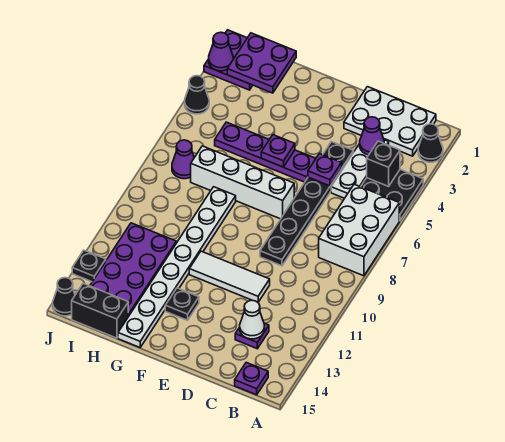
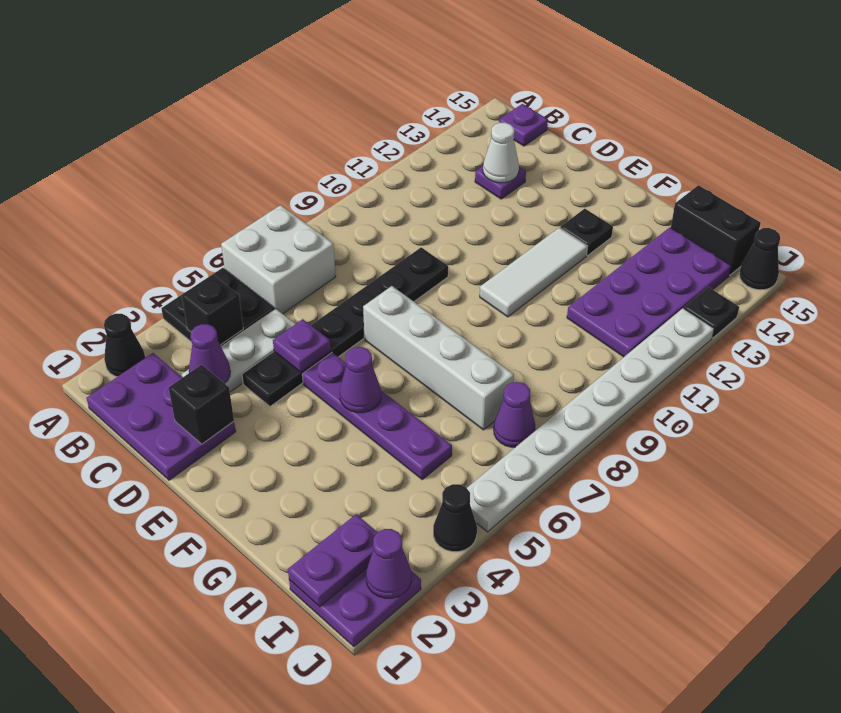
white brick A6:B8 level 1 -> white brick A6:B7 level 1
white plate B1:D2 level 1 -> purple plate B1:D2 level 1
none -> black brick D2 level 2
white tile D11:F11 level 1 -> white tile F10:F12 level 1
purple plate F5 level 2 -> purple cone F5 level 2
white plate G8:G15 level 1 -> white plate J5:J12 level 1
purple plate H1:I2 level 2 -> purple plate I1:I2 level 2

